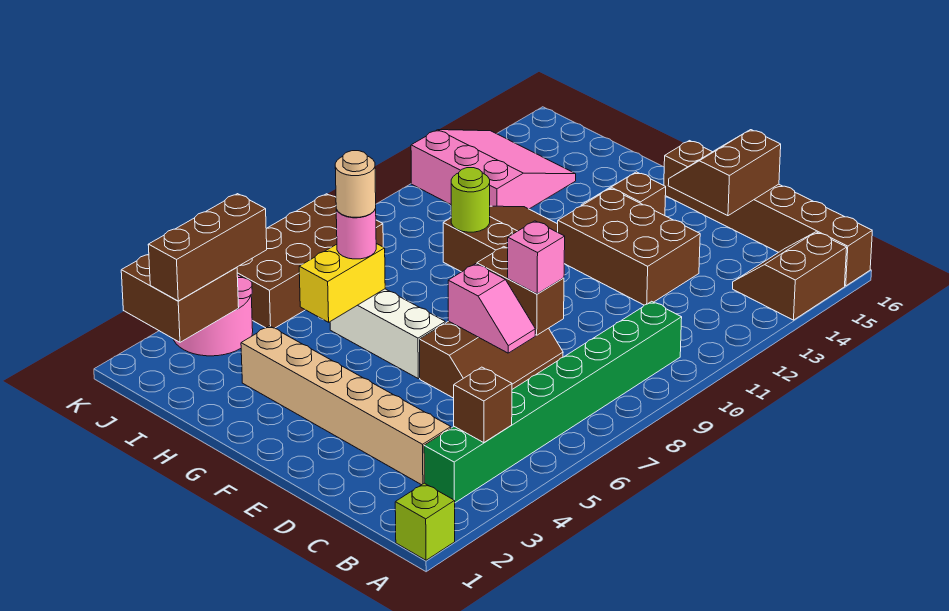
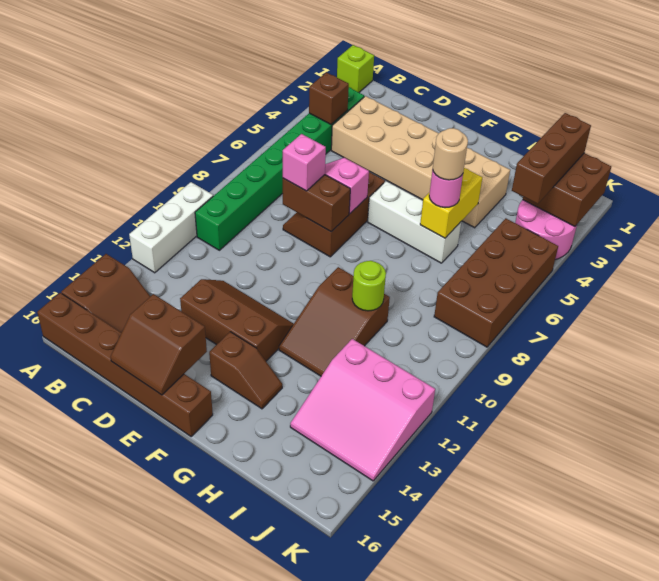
none -> white brick A10:A12 level 1
tan brick C3:H3 level 1 -> tan brick C3:H4 level 1
brown brick D12:F13 level 1 -> brown slope D12:F13 level 1 top 13
brown slope D15:E16 level 2 top D -> brown slope D15:E16 level 2 top 15

